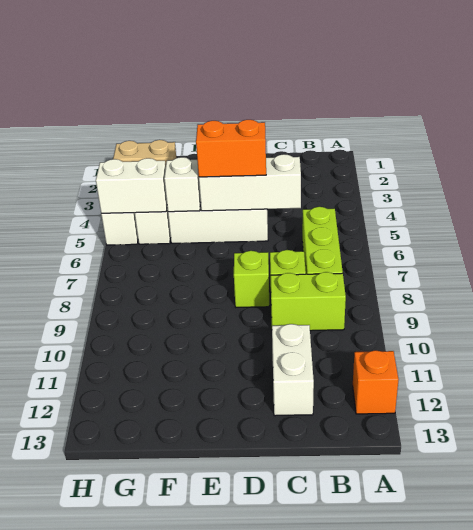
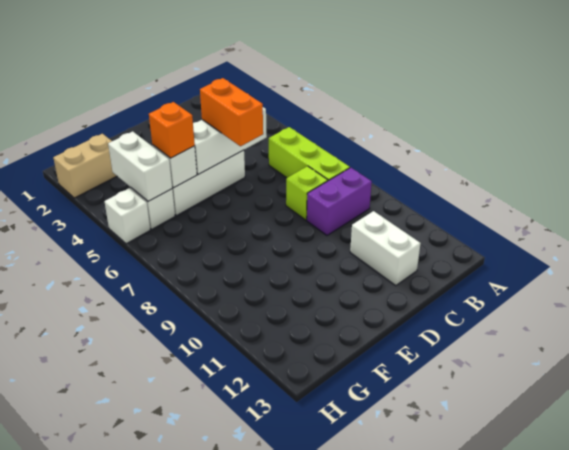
orange brick A12 level 1 -> orange brick F5 level 3
lime brick B9:C9 level 1 -> purple brick B9:C9 level 1
orange brick D5:E5 level 3 -> orange brick D5:D6 level 3
lime brick D8 level 1 -> none
white brick G5:H5 level 2 -> white brick G4:G5 level 2

